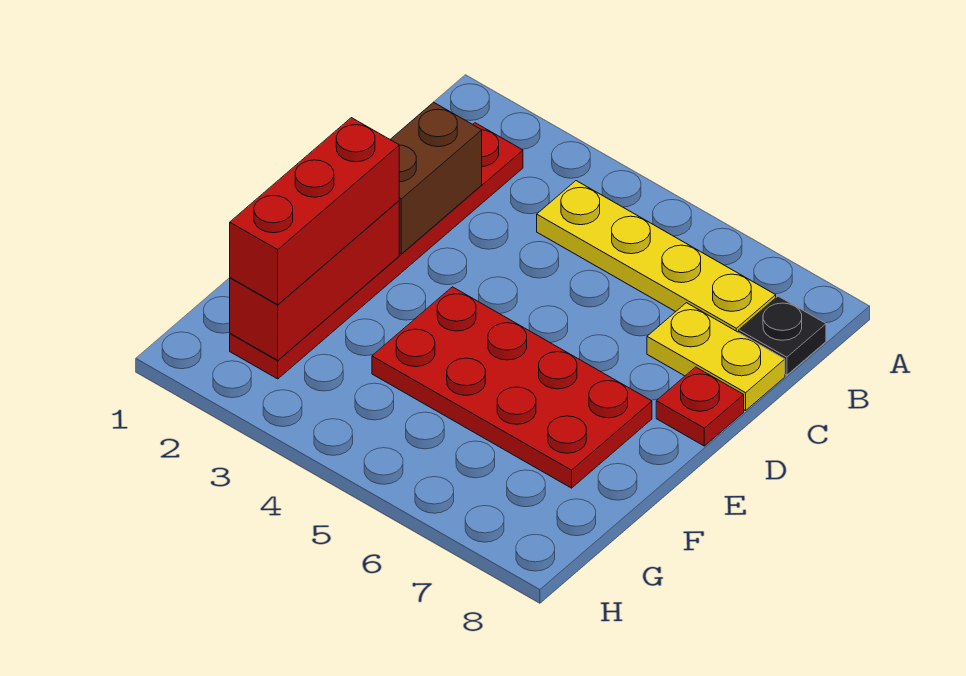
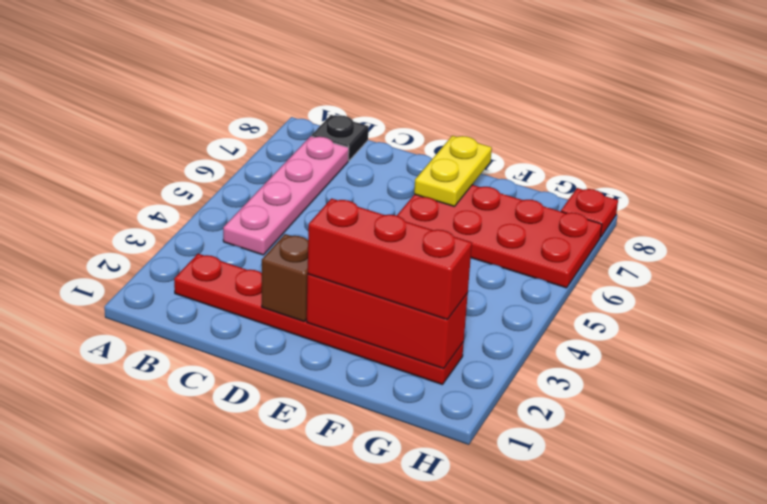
yellow plate B4:B7 level 1 -> pink plate B4:B7 level 1
brown brick C2:D2 level 2 -> brown brick D2 level 2
yellow plate C7:C8 level 1 -> yellow plate E7:E8 level 2
red plate D8 level 1 -> red plate H8 level 1
red plate E4:F7 level 1 -> red plate E6:H7 level 1

